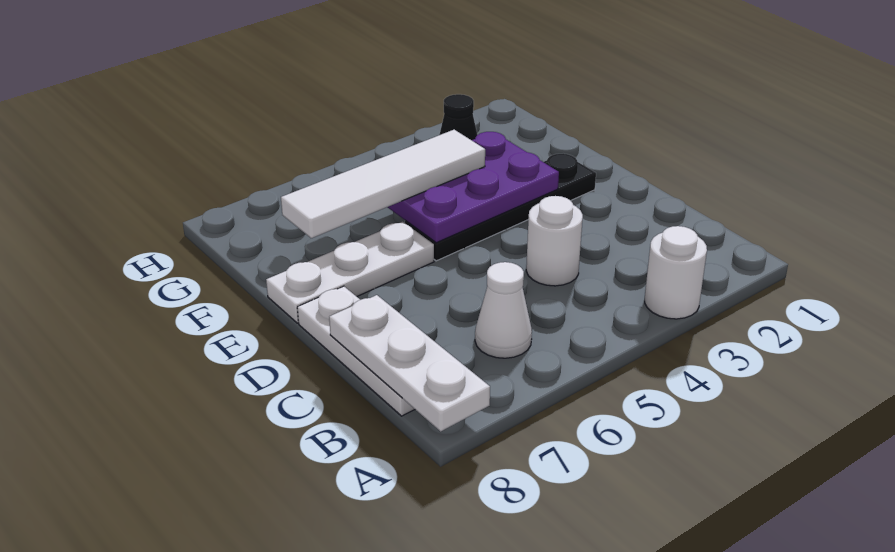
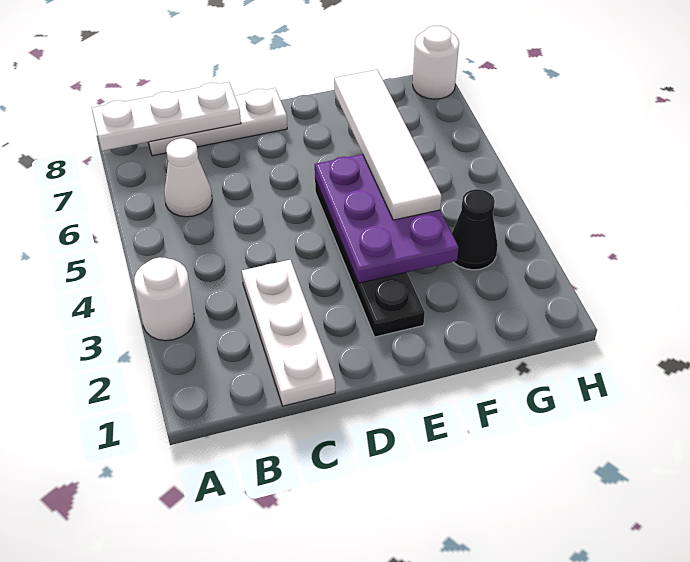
white round brick C4 level 1 -> white round brick H8 level 1
white plate E6:E8 level 1 -> white plate C1:C3 level 1

